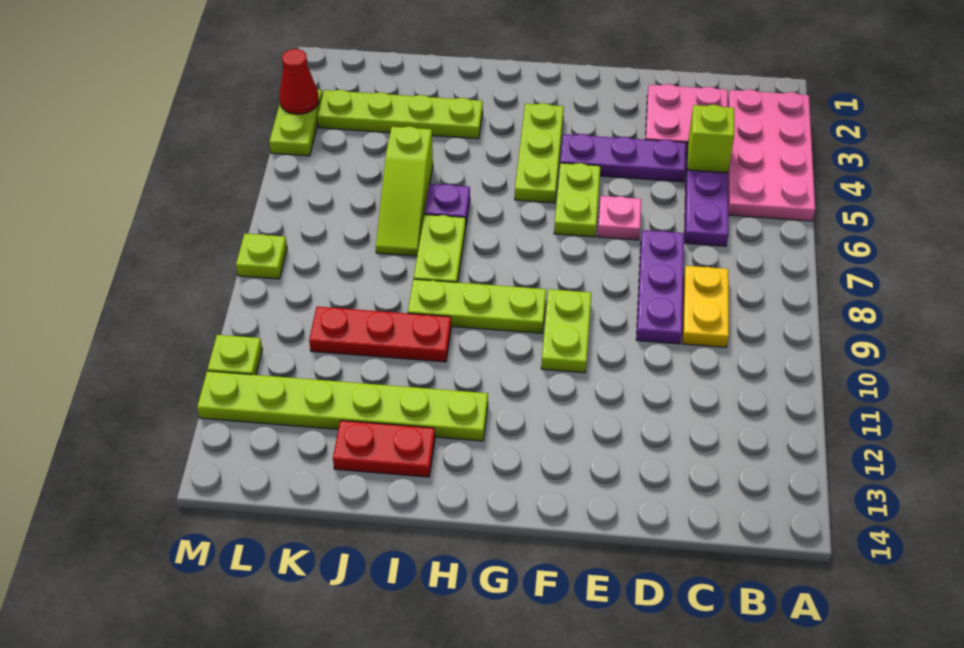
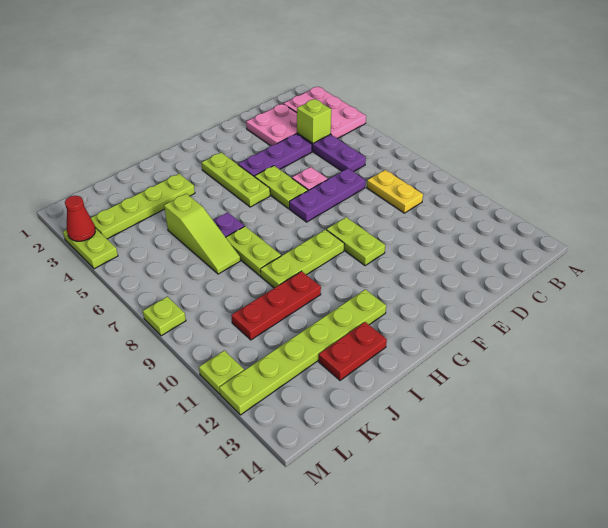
pink plate A2:B5 level 1 -> pink plate A2:B4 level 1
purple plate D7:D9 level 1 -> purple plate D7:F7 level 1

